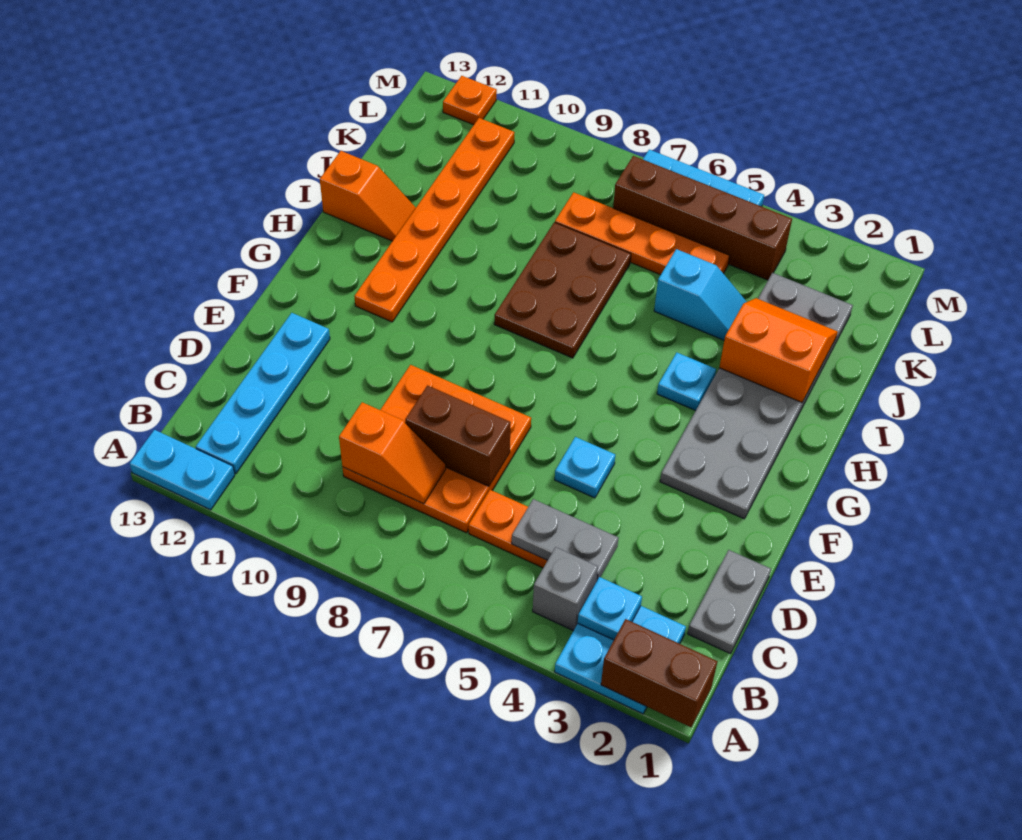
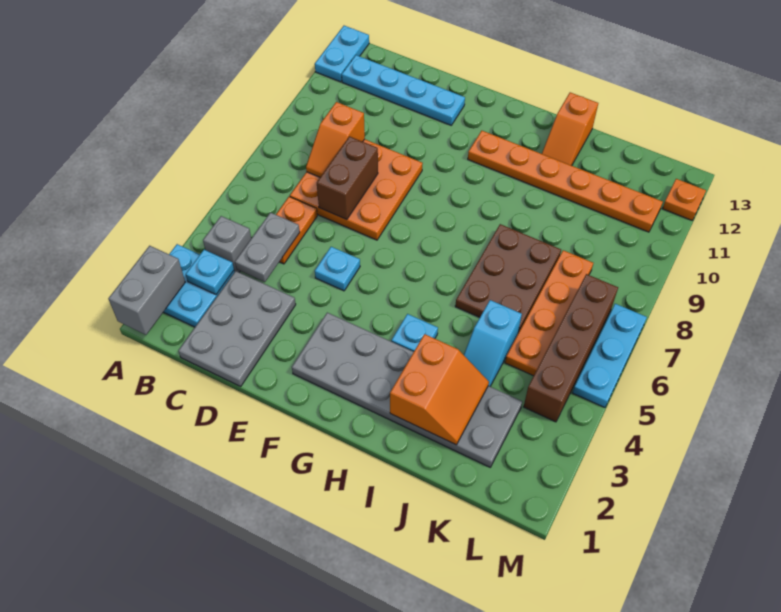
brown brick A1:A2 level 2 -> grey brick A1:A2 level 2
grey plate C1:D1 level 1 -> grey plate C1:D3 level 1
brown plate H7:J8 level 1 -> brown plate I6:J8 level 1

